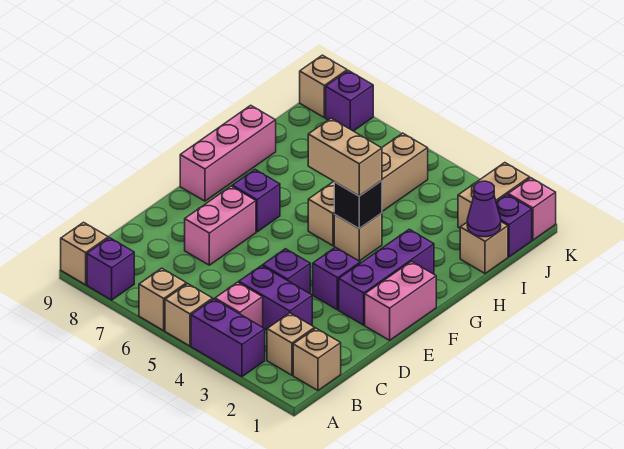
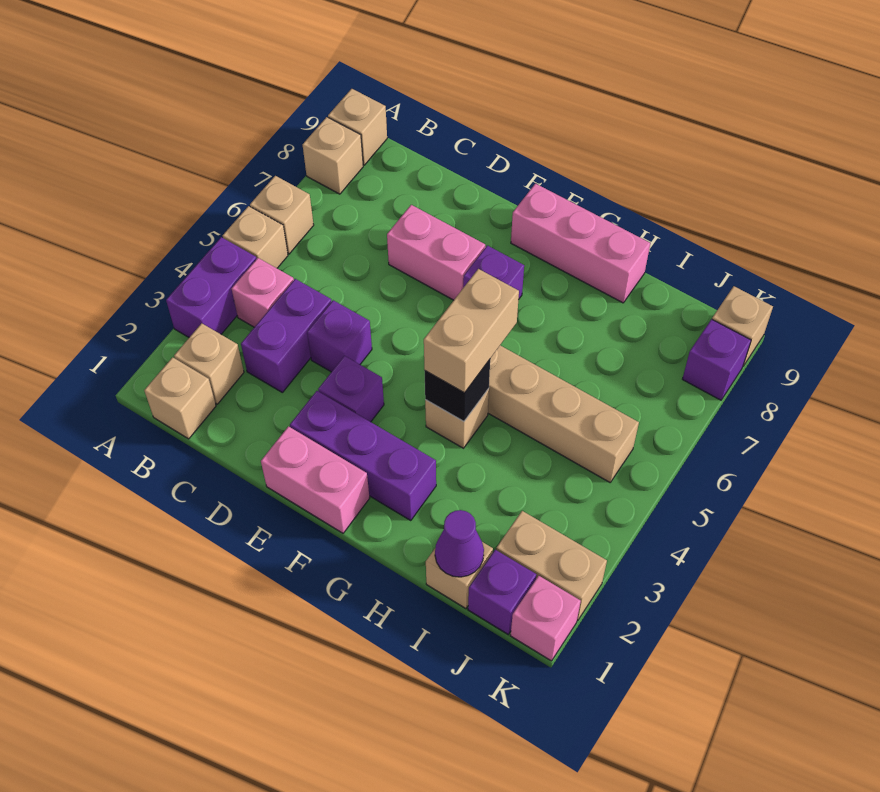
purple brick A8 level 1 -> tan brick A8 level 1

